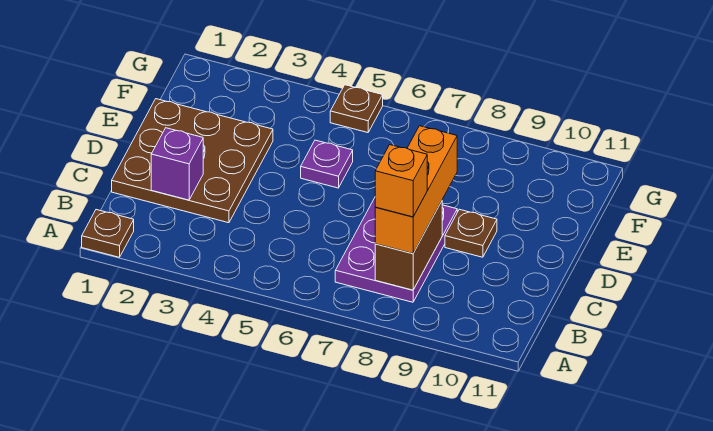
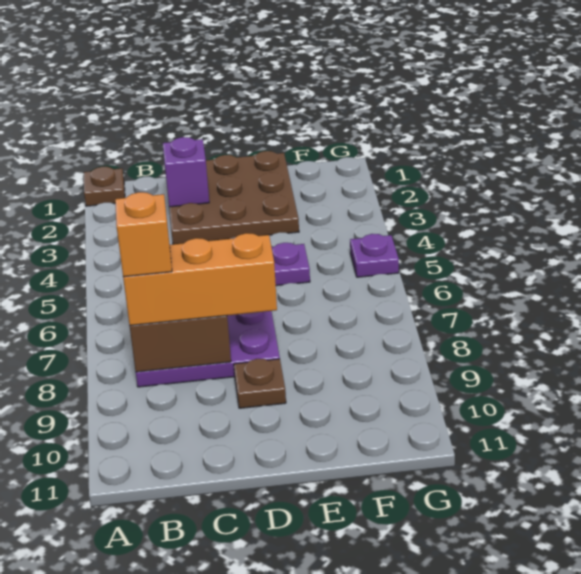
brown plate G5 level 1 -> purple plate G5 level 1

